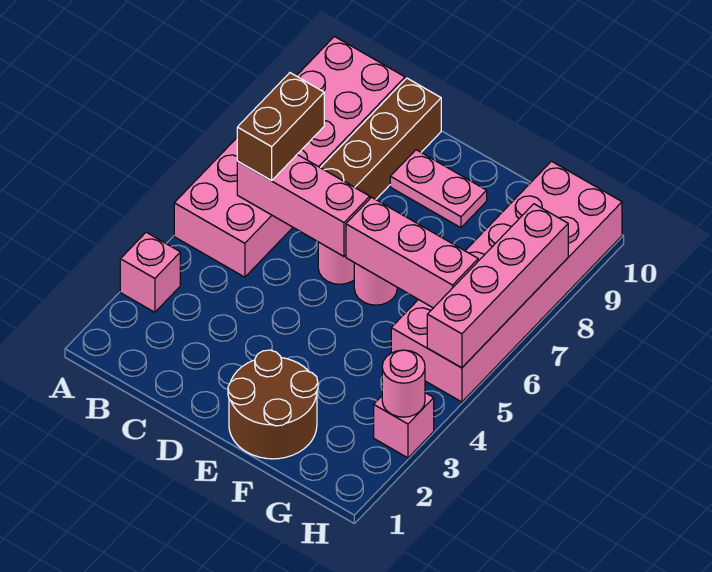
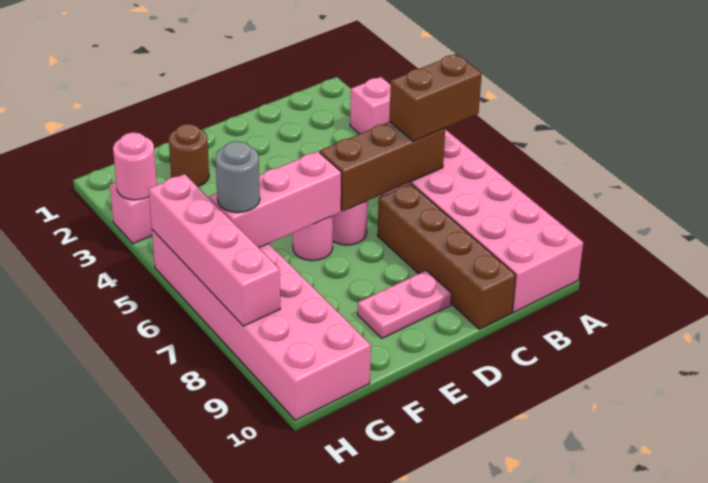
pink brick B6:D6 level 2 -> brown brick B6:D6 level 2
brown brick B6:B7 level 3 -> brown brick A6:B6 level 3
brown round brick E1:F2 level 1 -> brown round brick F2 level 1
none -> grey round brick G6 level 3

